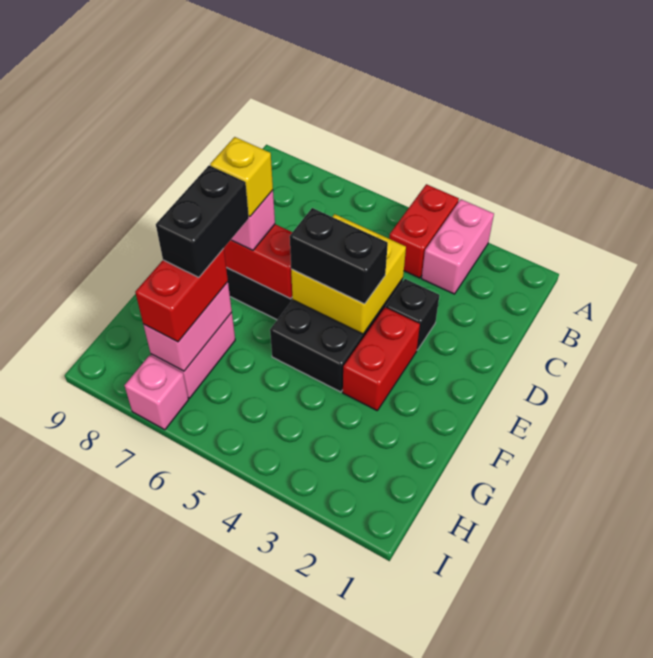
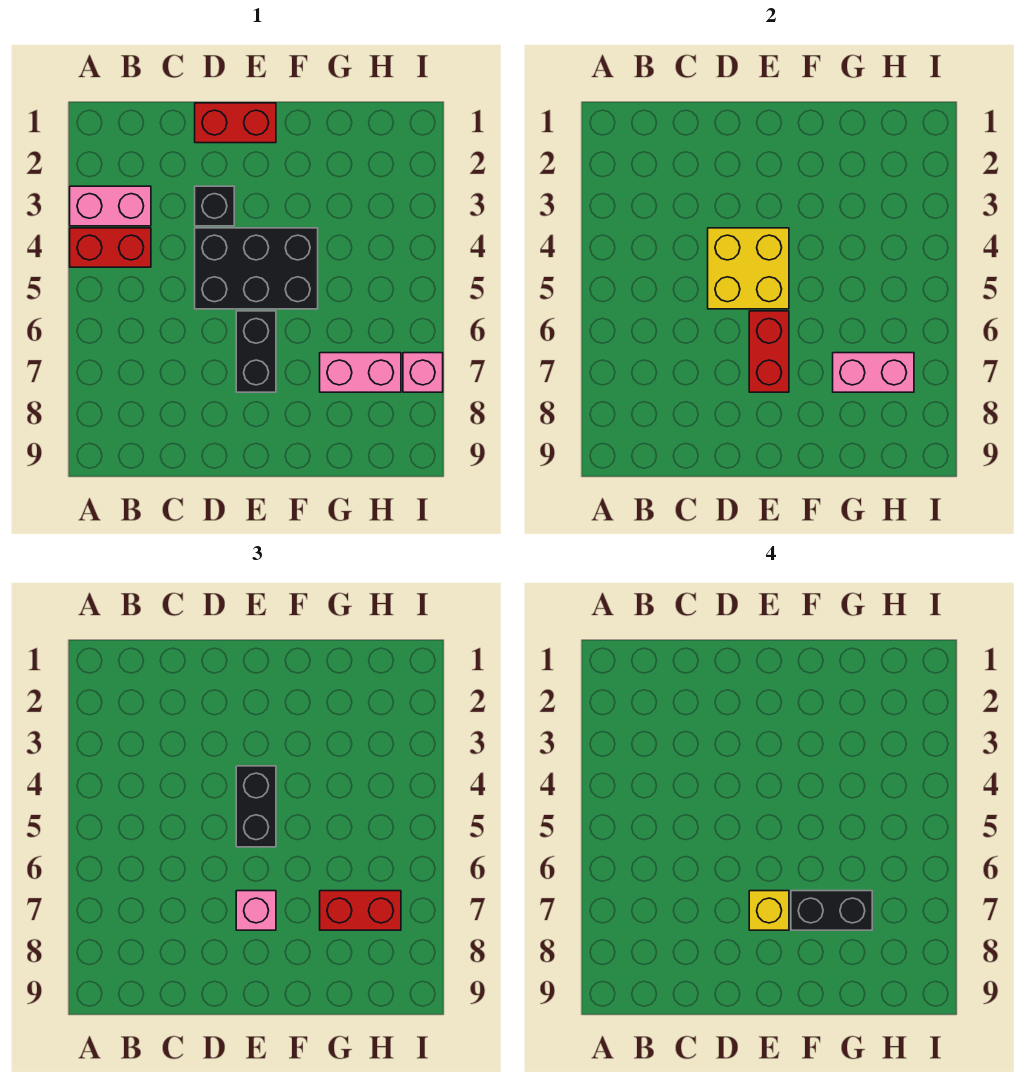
red brick E3:F3 level 1 -> red brick D1:E1 level 1

